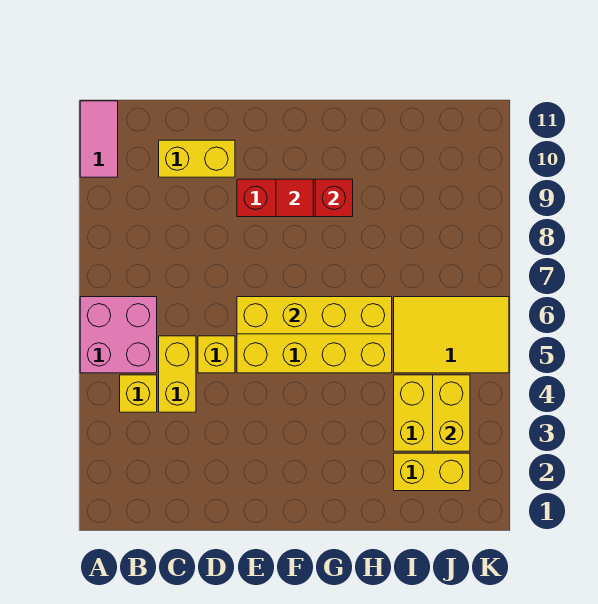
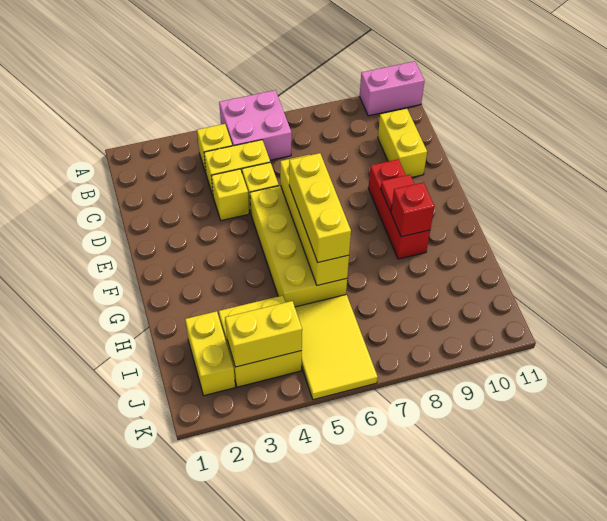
pink tile A10:A11 level 1 -> pink brick A10:A11 level 1
none -> yellow brick D4 level 1
none -> yellow brick F6:H6 level 3

